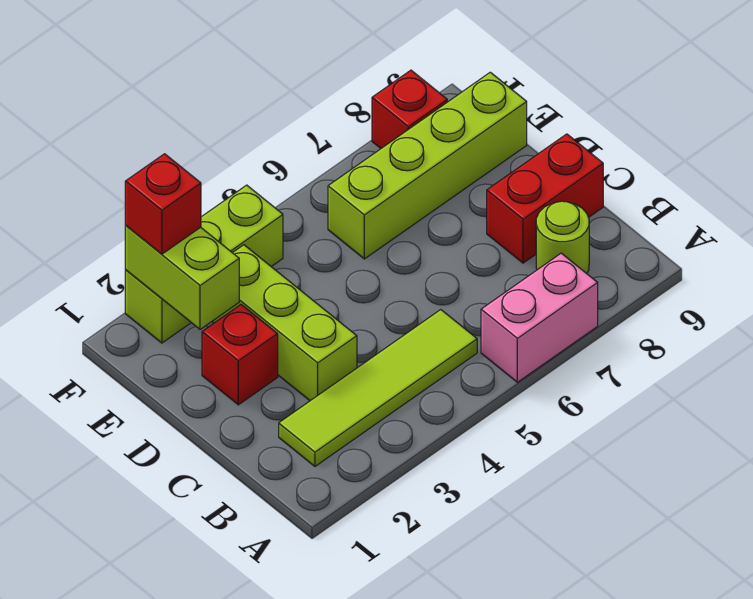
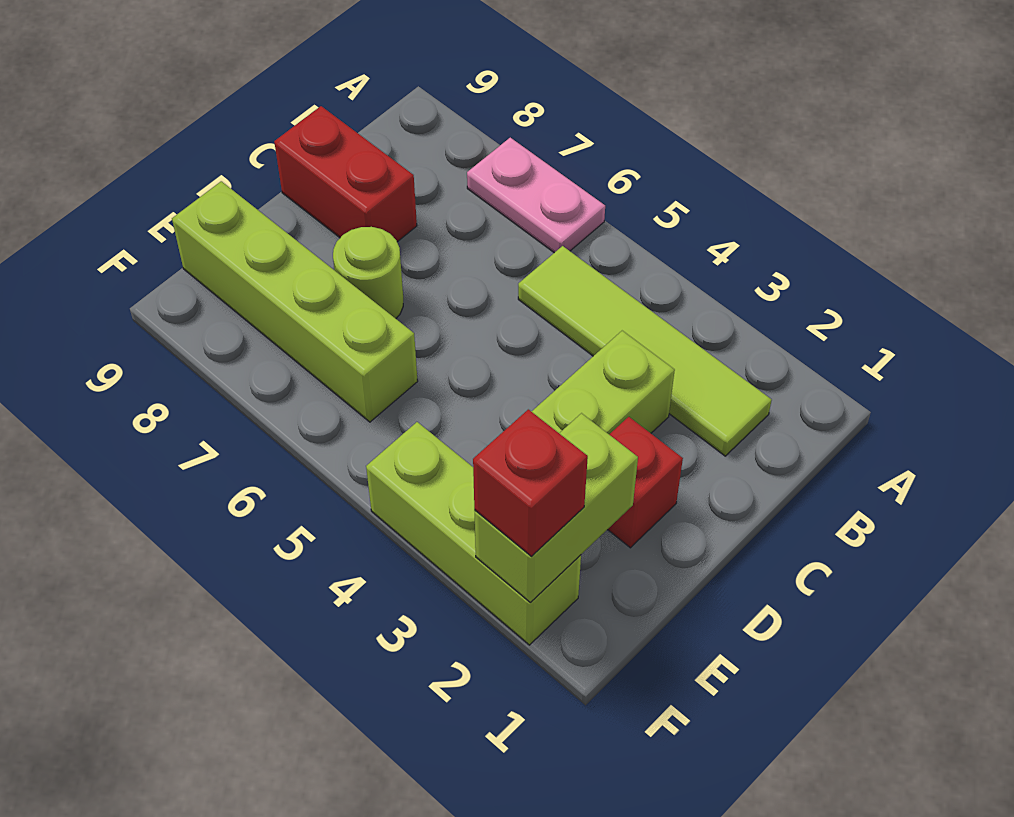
pink brick A6:A7 level 1 -> pink plate A6:A7 level 1
lime round brick B8 level 1 -> lime round brick D7 level 1
red brick F8 level 1 -> none

